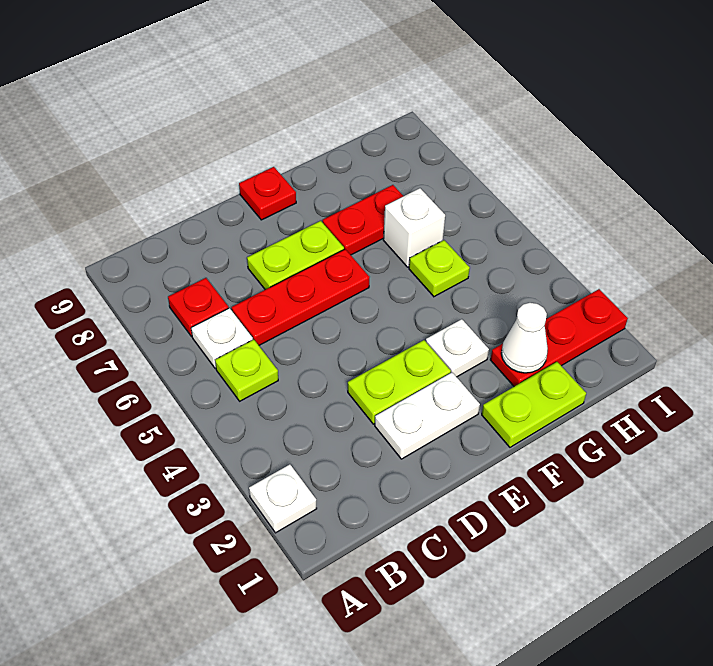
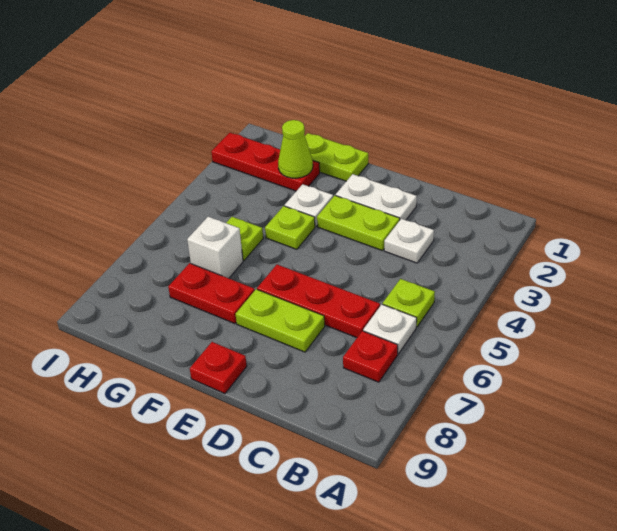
white plate A2 level 1 -> white plate C3 level 1
none -> lime plate F4 level 1
white cone G2 level 2 -> lime cone G2 level 2

